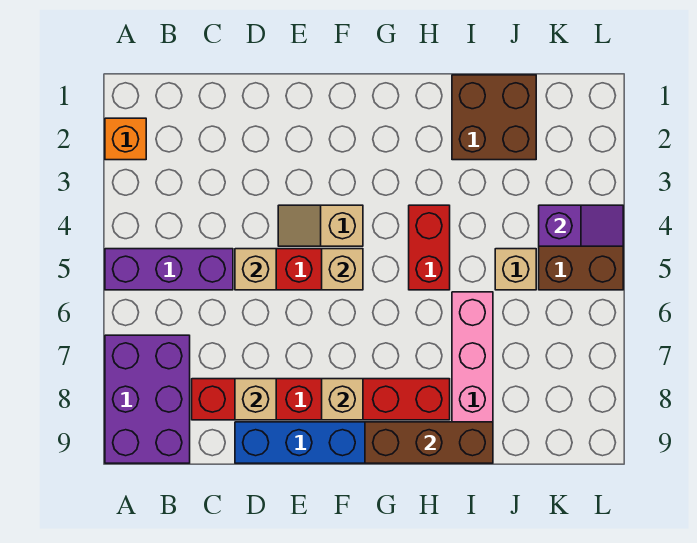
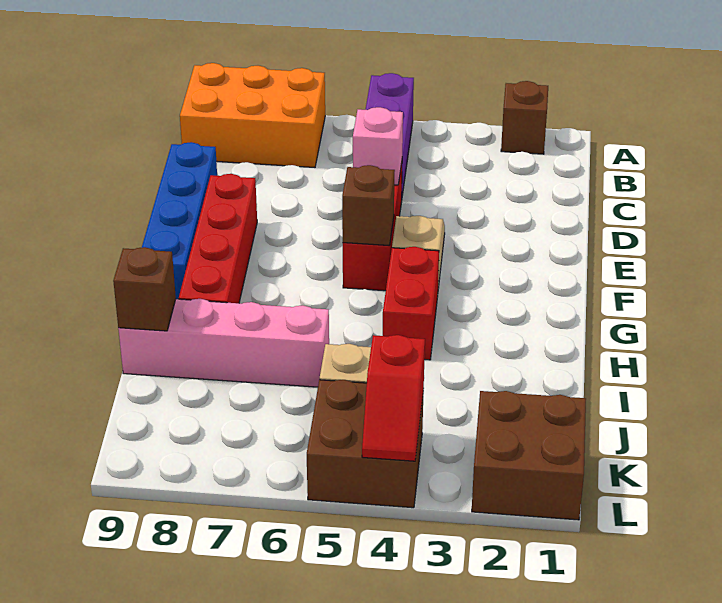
orange brick A2 level 1 -> brown brick A2 level 1
purple brick A7:B9 level 1 -> orange brick A7:B9 level 1
red brick C8:H8 level 1 -> red brick E8:H8 level 1
tan brick D5 level 2 -> pink brick D5 level 2
tan brick D8 level 2 -> none
tan brick F5 level 2 -> brown brick F5 level 2
tan brick F8 level 2 -> none
brown brick G9:I9 level 2 -> brown brick I9 level 2
red brick H4:H5 level 1 -> red brick G4:H4 level 1
brown brick I1:J2 level 1 -> brown brick K1:L2 level 1
purple slope K4:L4 level 2 top K -> red slope K4:L4 level 2 top K

